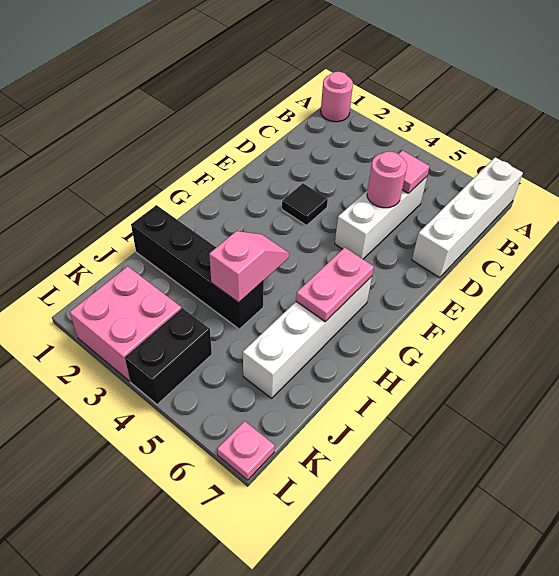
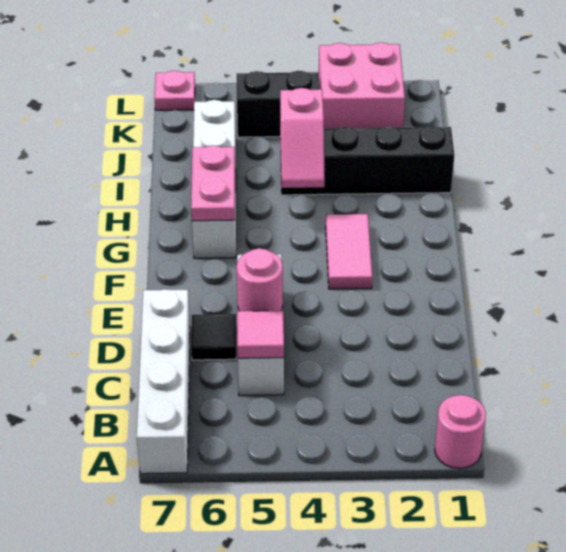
black tile E3 level 1 -> black tile D6 level 1
none -> pink tile F3:G3 level 1
black brick K4:L4 level 1 -> black brick K4:K5 level 1

